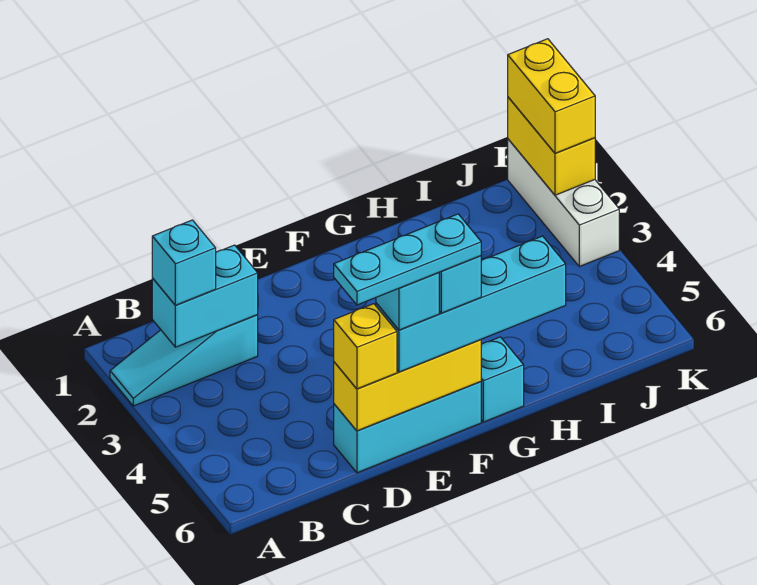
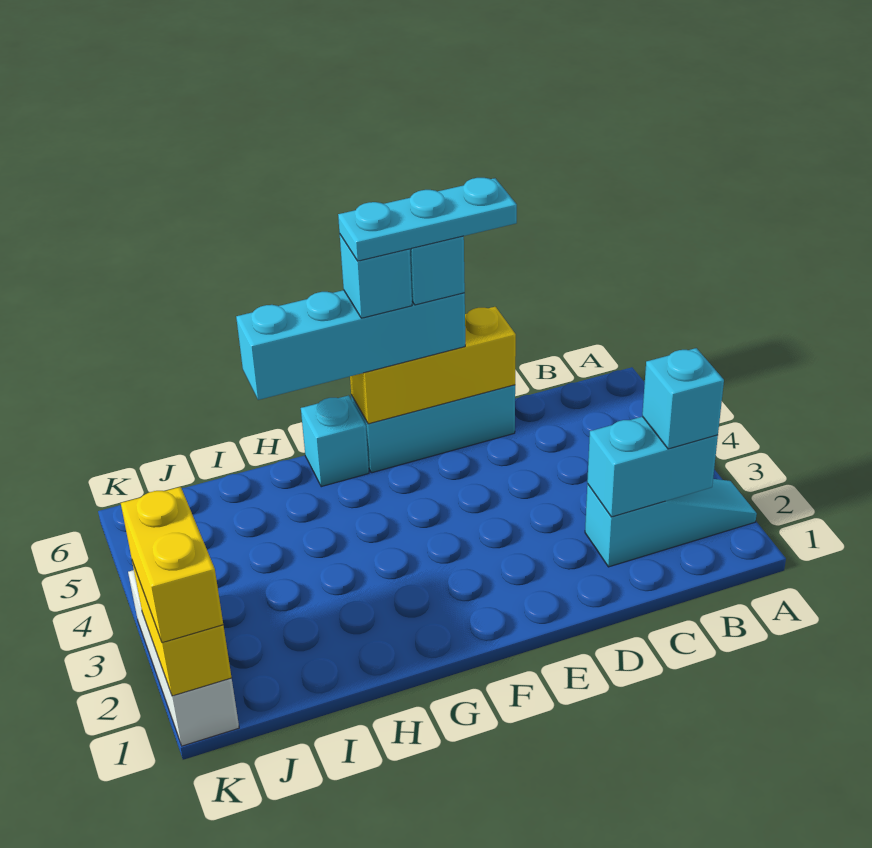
yellow brick D6 level 3 -> none

